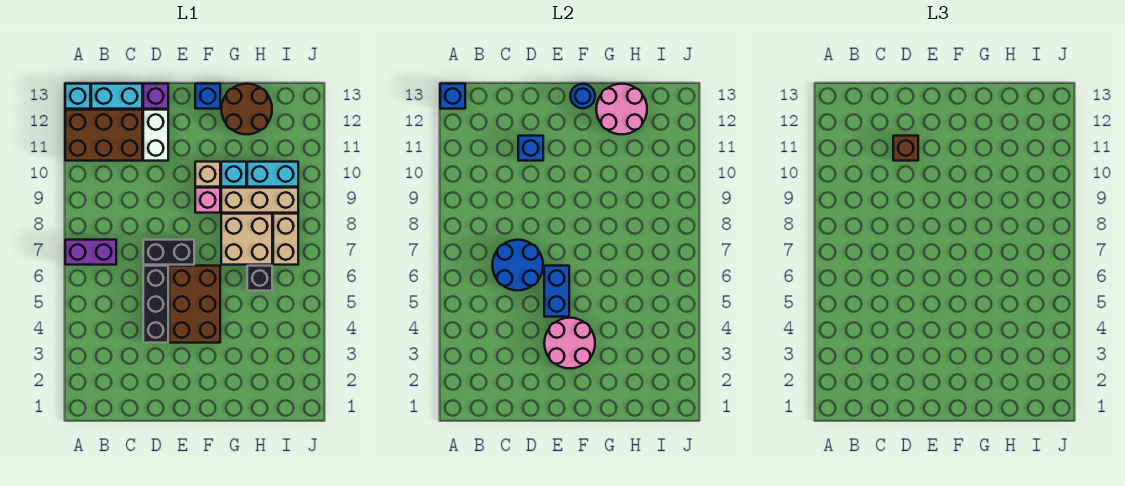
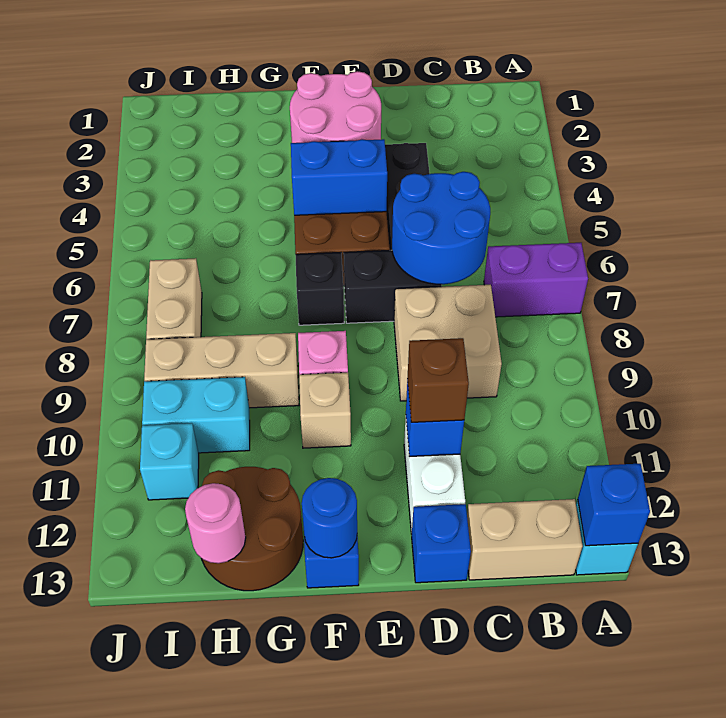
brown brick A11:C12 level 1 -> none
cyan brick B13:C13 level 1 -> tan brick B13:C13 level 1
purple brick D13 level 1 -> blue brick D13 level 1
blue brick E5:E6 level 2 -> blue brick E5:F5 level 2
tan brick G7:H8 level 1 -> tan brick C8:D9 level 1
cyan brick G10 level 1 -> cyan brick I11 level 1
pink round brick G12:H13 level 2 -> pink round brick H13 level 2
black brick H6 level 1 -> black brick F7 level 1

